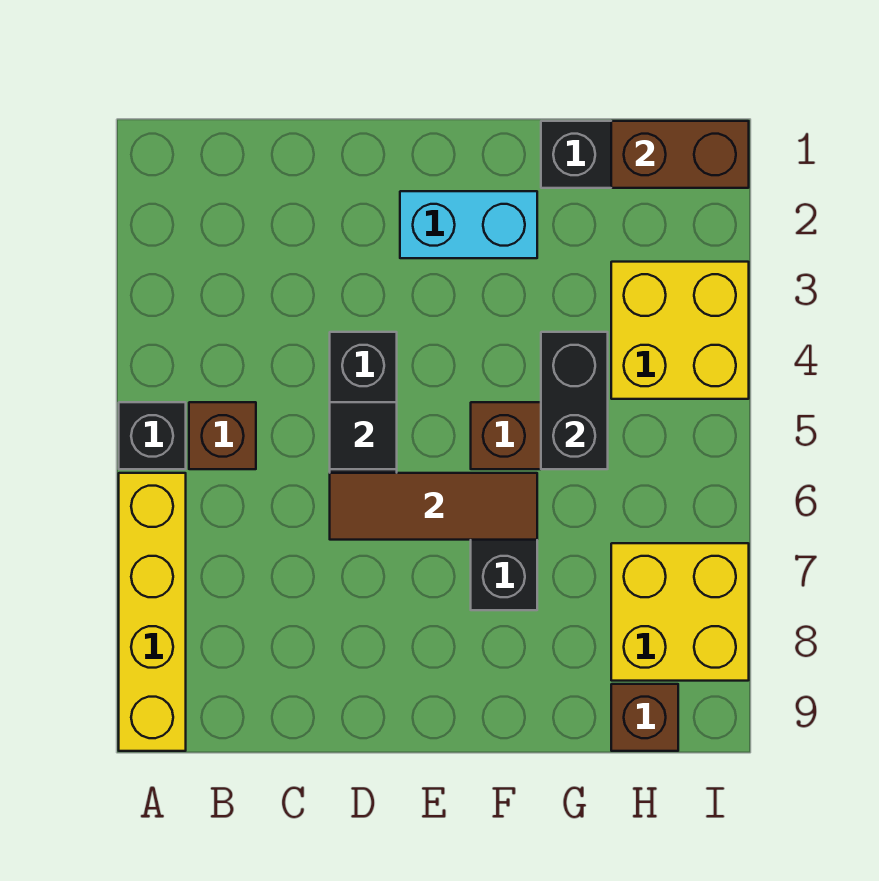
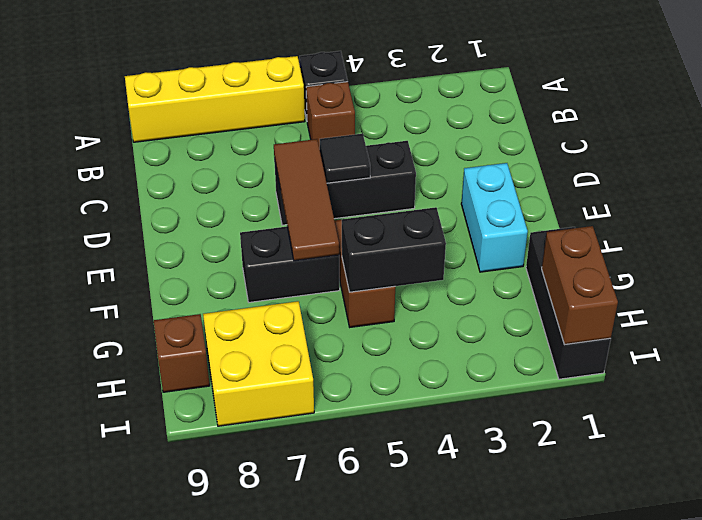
yellow brick H3:I4 level 1 -> none

